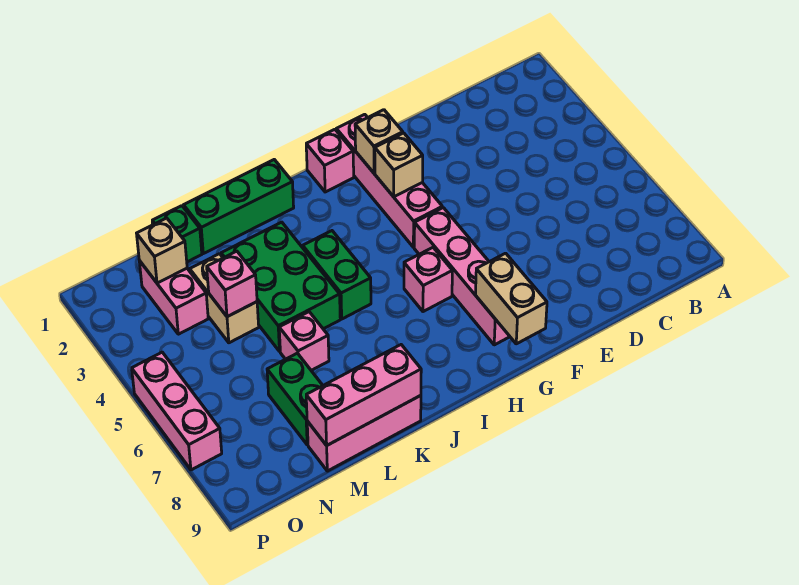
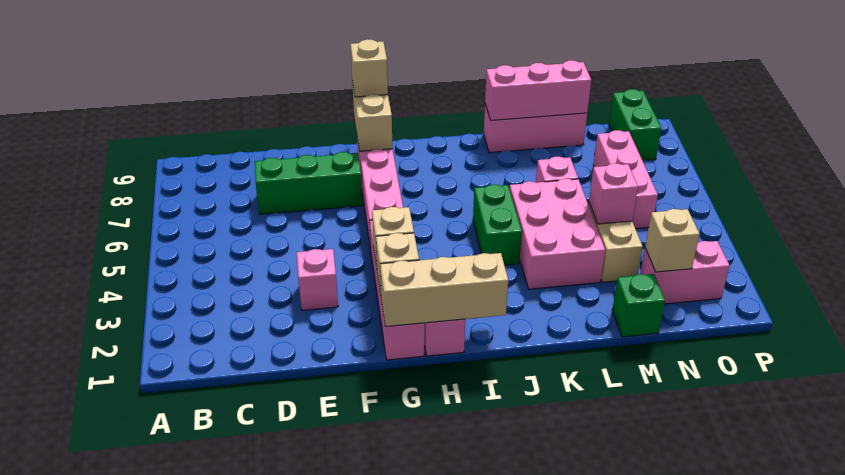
none -> tan brick G1:I1 level 2
none -> tan brick G9 level 3
pink brick H6 level 1 -> pink brick E3 level 1
green brick J1:L1 level 1 -> green brick D7:F7 level 1
green brick K3:L5 level 1 -> pink brick K3:L5 level 1
green brick M7:M8 level 1 -> green brick O8:O9 level 1
pink brick N2:N3 level 1 -> pink brick N2:O2 level 1
pink brick P5:P7 level 1 -> pink brick N5:N7 level 1

